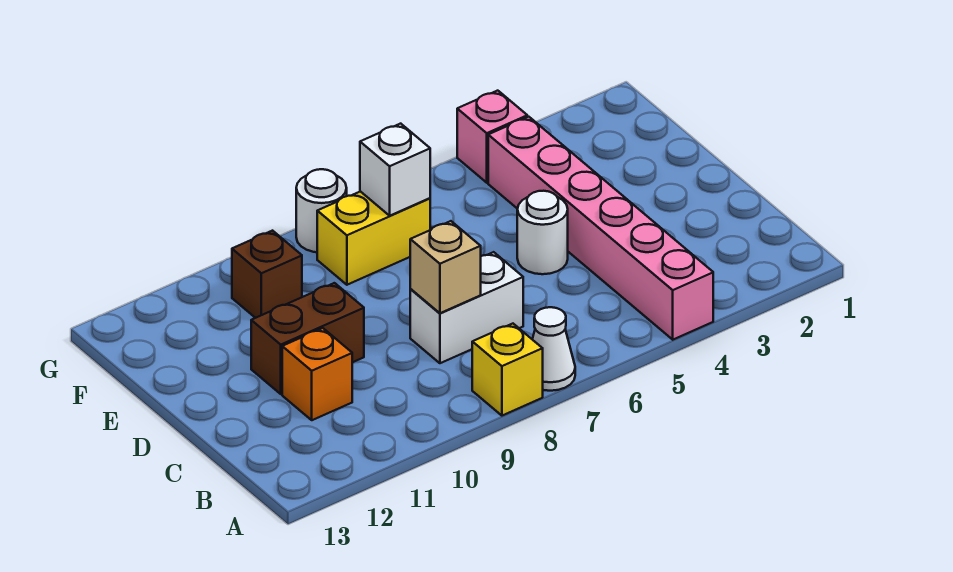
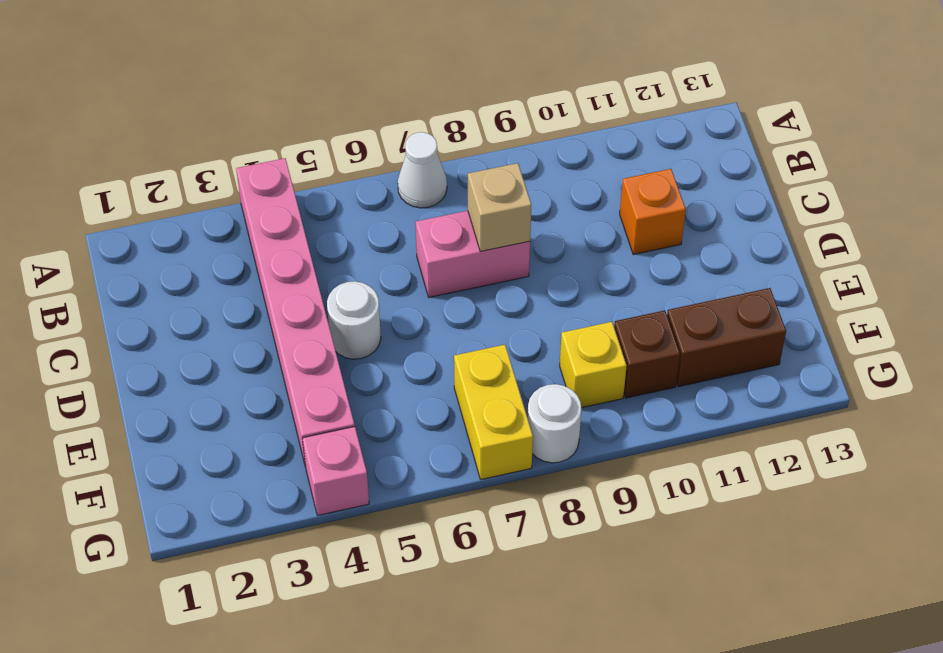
yellow brick A8 level 1 -> yellow brick F9 level 1
white brick C7:C8 level 1 -> pink brick C7:C8 level 1
brown brick D10:D11 level 1 -> brown brick F11:F12 level 1
yellow brick F7:F8 level 1 -> yellow brick F7:G7 level 1
white brick F7 level 2 -> none

